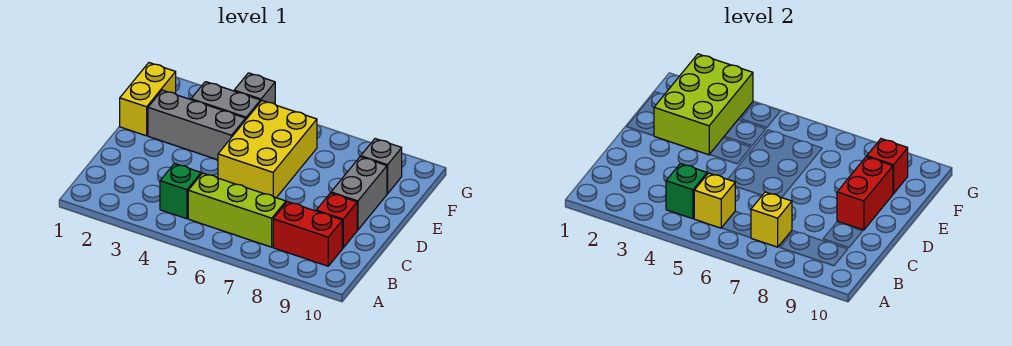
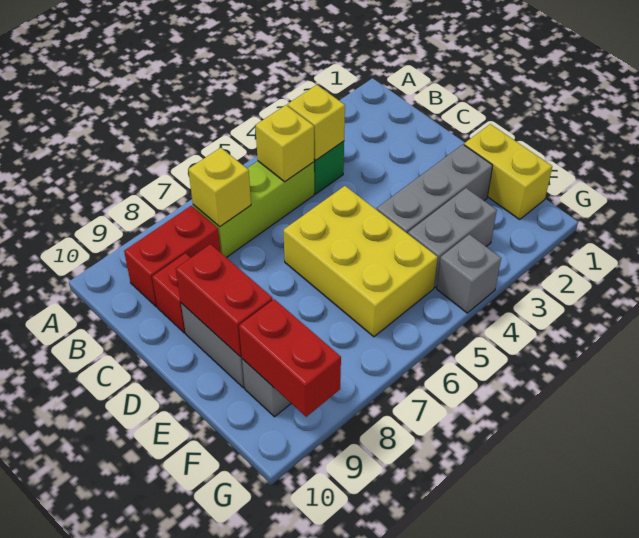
green brick B4 level 2 -> yellow brick B4 level 2
lime brick E2:G3 level 2 -> none
red brick F9 level 2 -> red brick F9:G9 level 2

